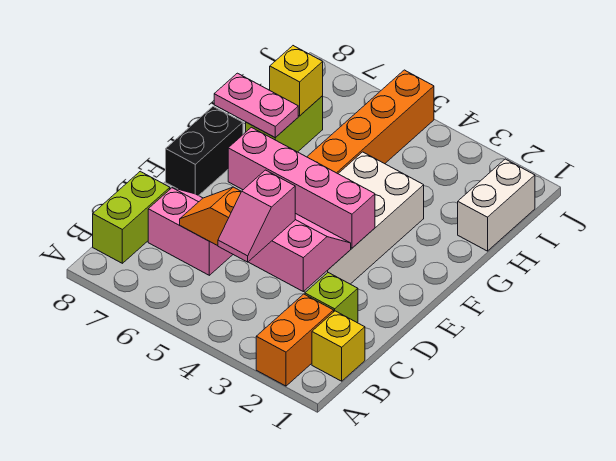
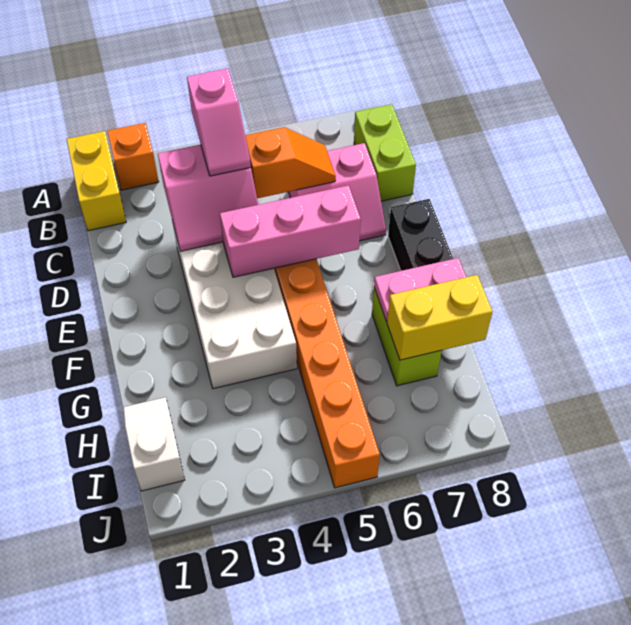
orange brick A2:B2 level 1 -> orange brick A2 level 1
yellow brick B1 level 1 -> yellow brick A1:B1 level 1
pink slope B4:C4 level 3 top C -> pink slope B4:C4 level 3 top B
lime brick C2 level 1 -> none
pink brick E3:E6 level 2 -> pink brick E4:E6 level 2
white brick H1:I1 level 1 -> white slope H1:I1 level 1 top I
yellow brick H7 level 2 -> yellow brick H7:H8 level 2

